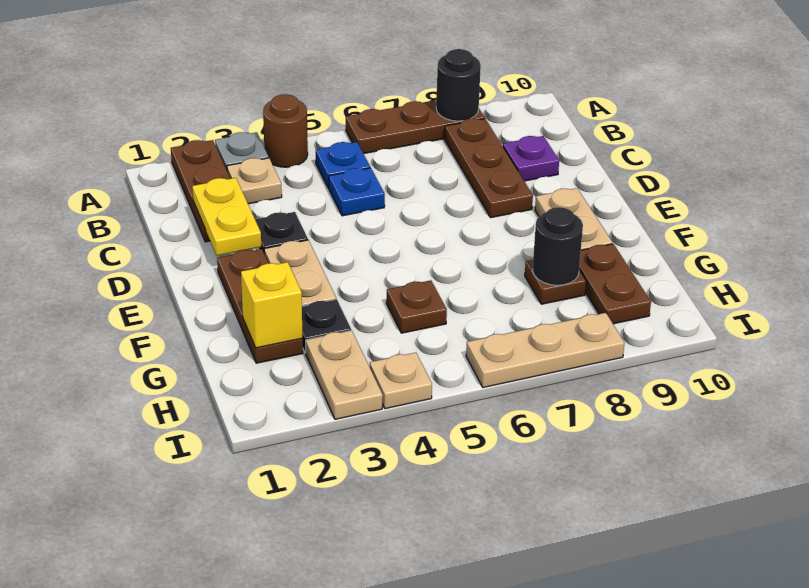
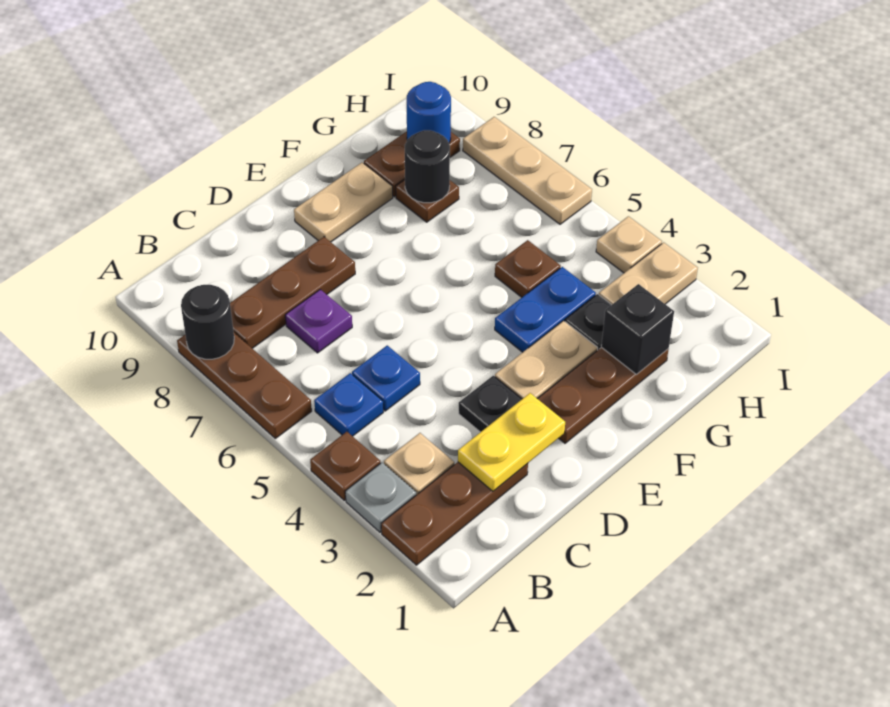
brown round brick A4 level 1 -> brown plate A4 level 1
purple plate C9 level 1 -> purple plate C7 level 1
none -> blue plate F4:G4 level 1
yellow brick G2 level 2 -> black brick G2 level 2
none -> blue round brick H9 level 2

